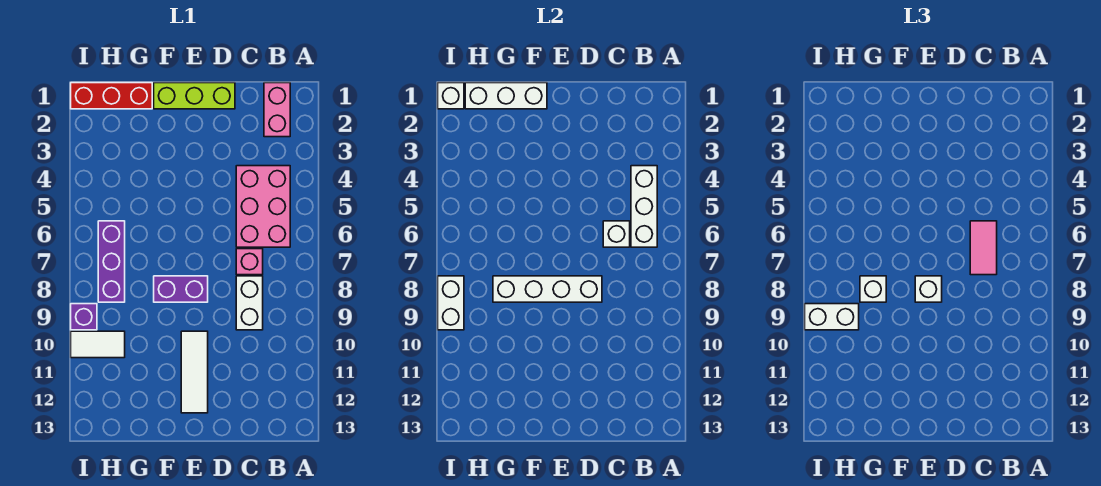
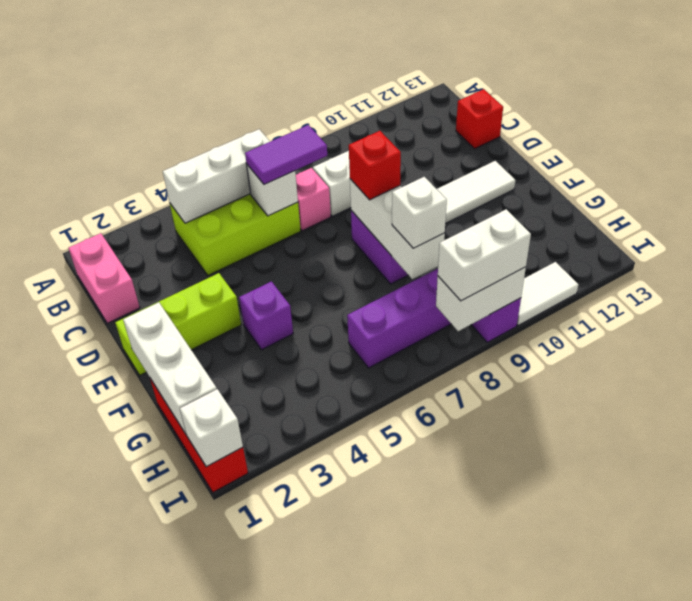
pink brick B1:B2 level 1 -> pink brick B1:C1 level 1
pink brick B4:C6 level 1 -> lime brick B4:C6 level 1
pink tile C6:C7 level 3 -> purple tile C6:C7 level 3
none -> red brick C13 level 1
lime brick D1:F1 level 1 -> lime brick E1:E3 level 1
white brick D8:G8 level 2 -> white brick E8:G8 level 2
white brick E8 level 3 -> red brick E8 level 3
none -> purple brick F4 level 1
white brick H9:I9 level 3 -> white brick I8:I9 level 3
white tile H10:I10 level 1 -> white tile I10:I11 level 1

